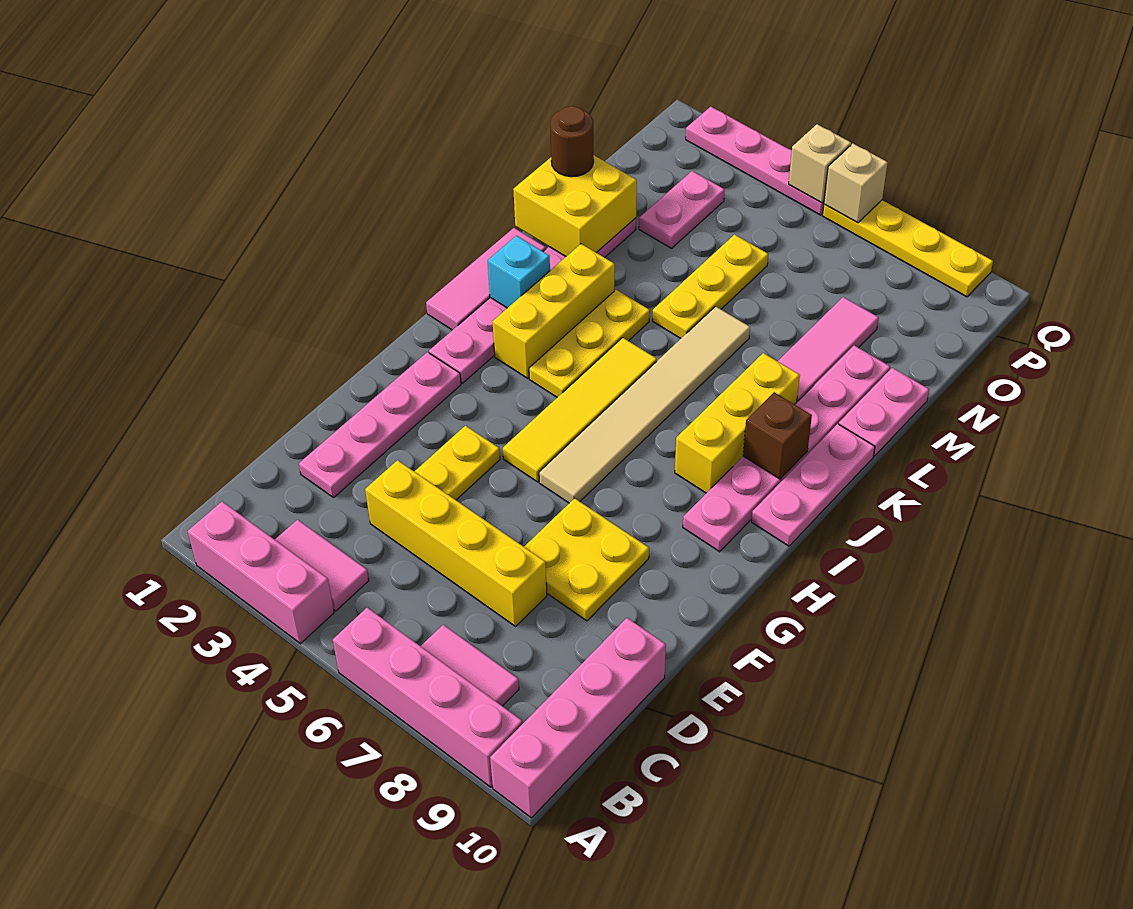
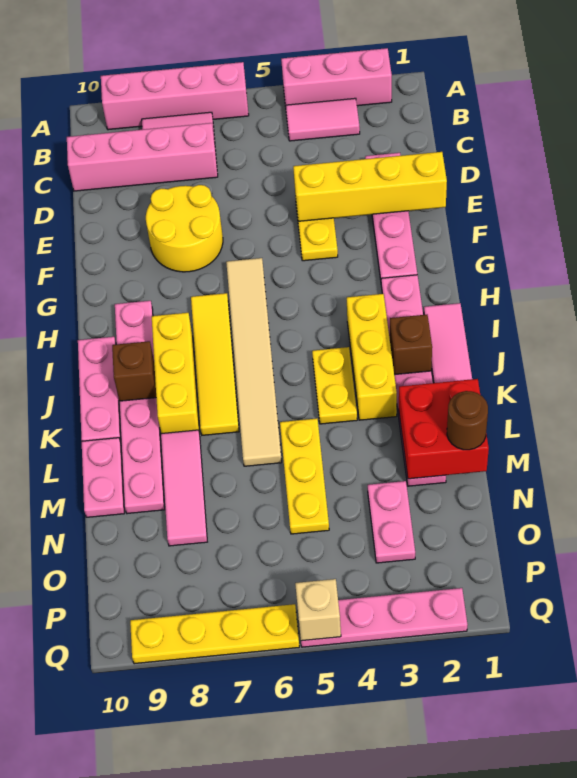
pink brick A10:D10 level 1 -> pink brick C7:C10 level 1
yellow brick D4:D7 level 1 -> yellow brick E1:E4 level 2
yellow plate E7:F8 level 1 -> yellow round brick E7:F8 level 1
yellow tile G5:J5 level 1 -> yellow tile H7:K7 level 1
yellow plate I4:K4 level 1 -> yellow plate J4:K4 level 1
cyan brick J2 level 2 -> brown brick J2 level 2
yellow brick L1:M2 level 2 -> red brick L1:M2 level 2
tan brick Q6 level 2 -> none

